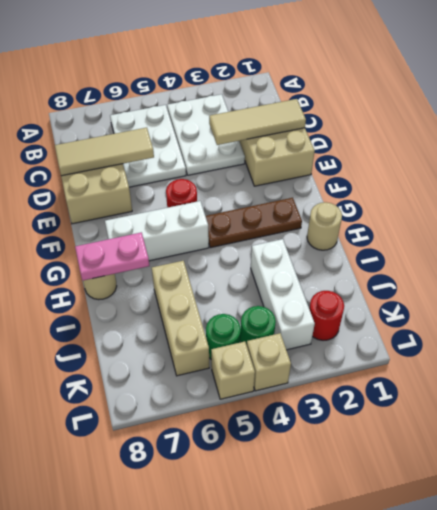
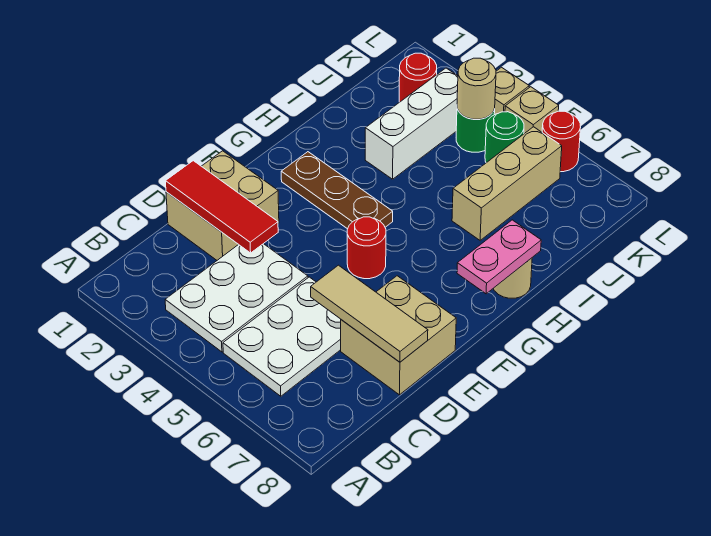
tan tile D1:D3 level 2 -> red tile D1:D3 level 2
white brick G5:G7 level 1 -> none
tan round brick H1 level 1 -> tan round brick K4 level 2
pink plate H7:H8 level 2 -> pink plate G8:H8 level 2
none -> red round brick L6 level 1

